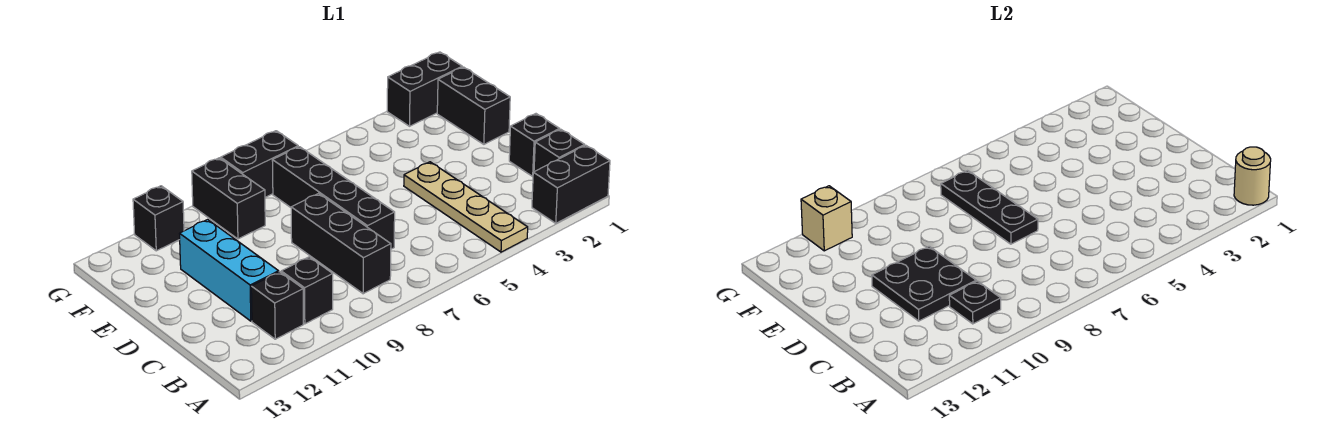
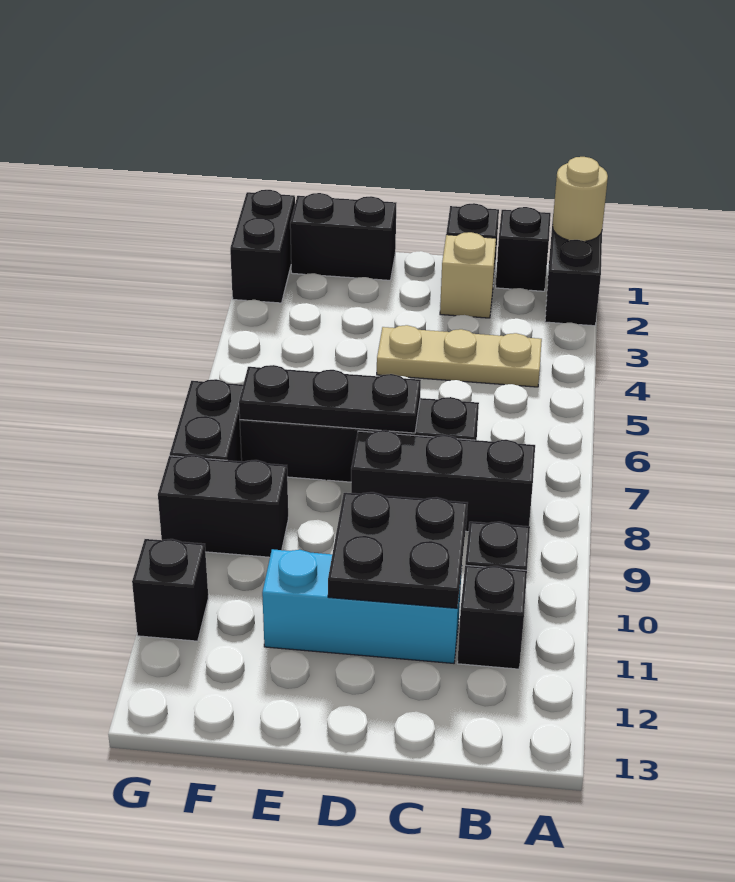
tan plate A4:D4 level 1 -> tan plate B4:D4 level 1
black plate B10 level 2 -> none
tan brick G11 level 2 -> tan brick C2 level 1

